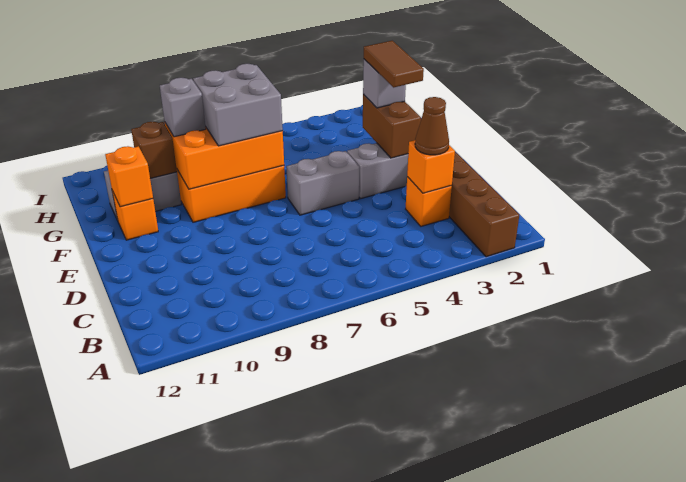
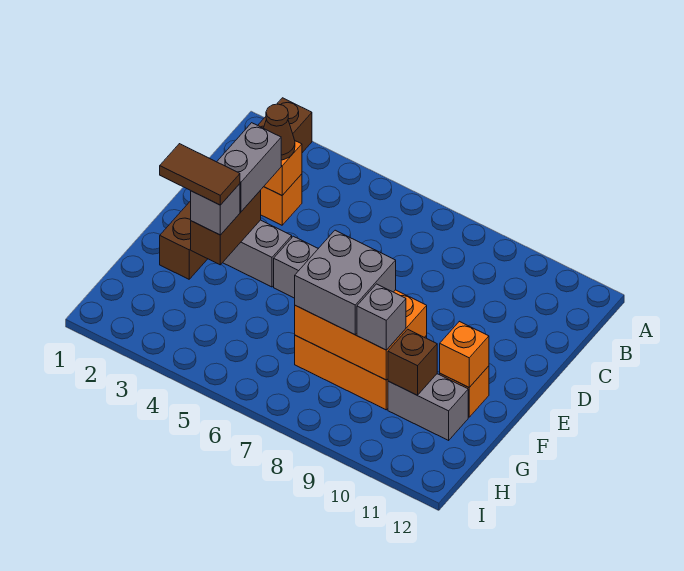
none -> grey brick D3:E3 level 3
brown tile E3:F3 level 4 -> brown tile F2:F3 level 4

